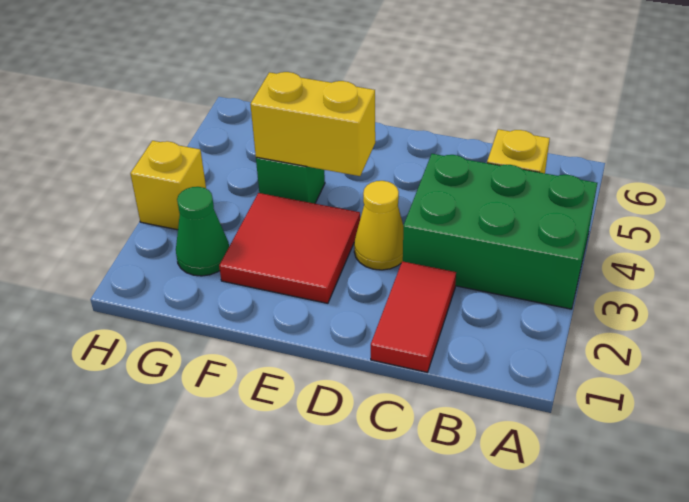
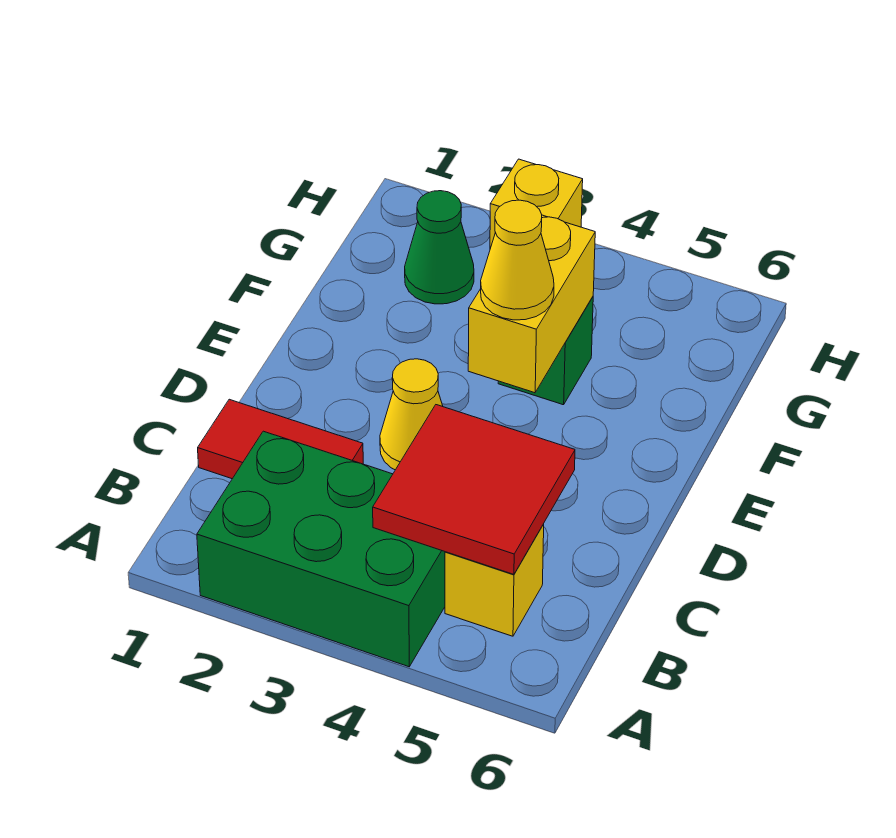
green brick A3:C4 level 1 -> green brick A2:B4 level 1
red tile E2:F3 level 1 -> red tile B4:C5 level 2
none -> yellow cone E4 level 3

